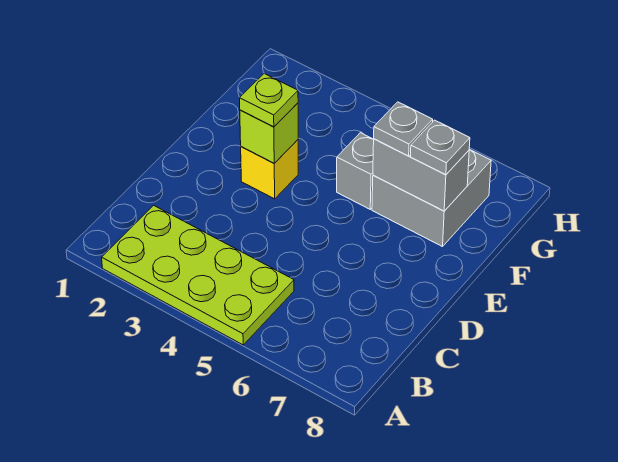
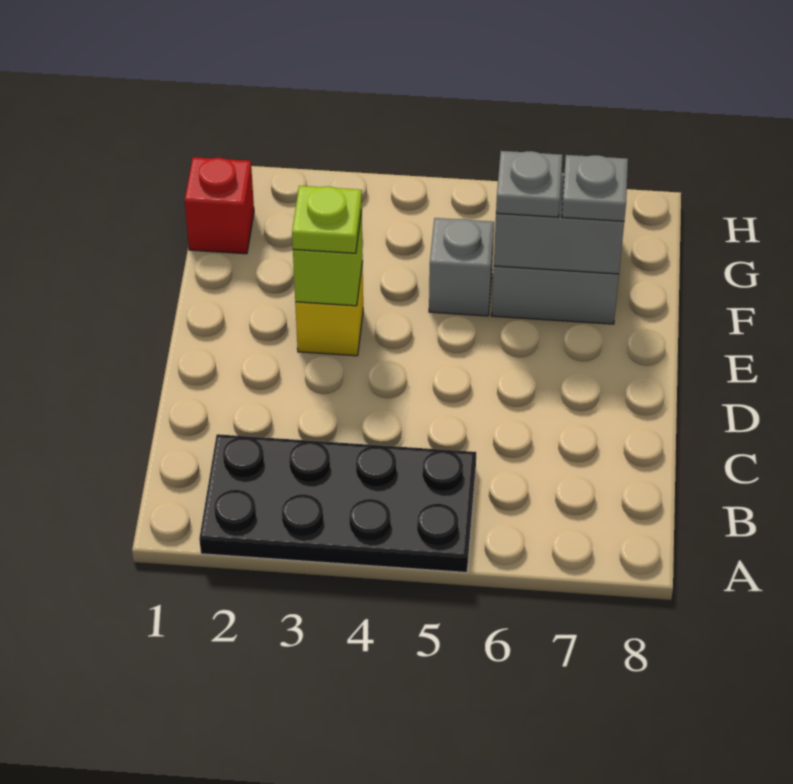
lime plate A2:B5 level 1 -> black plate A2:B5 level 1
none -> red brick G1 level 1

